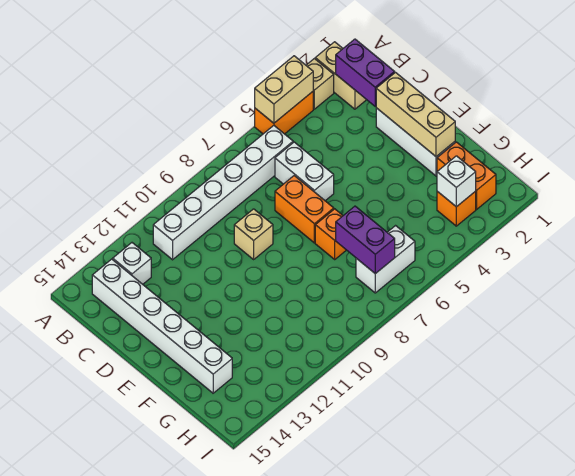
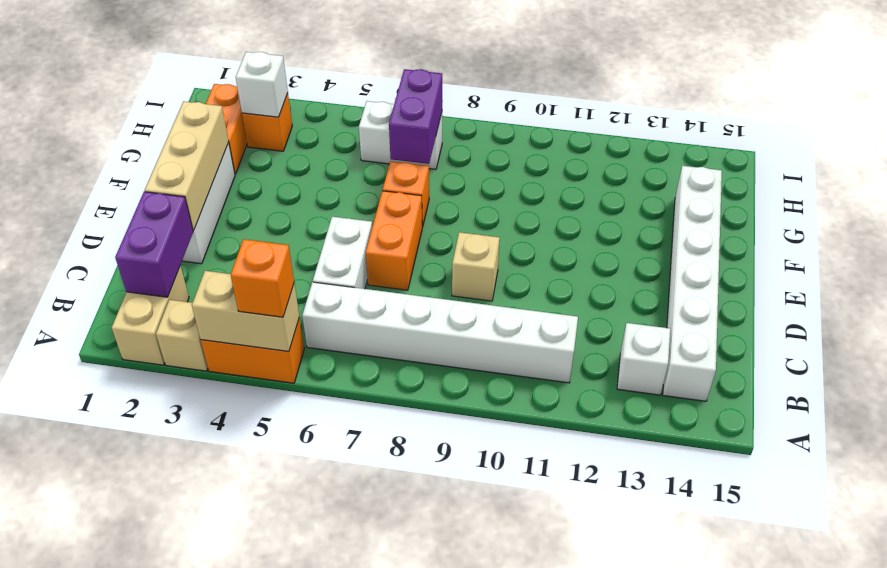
none -> orange brick A5 level 3

